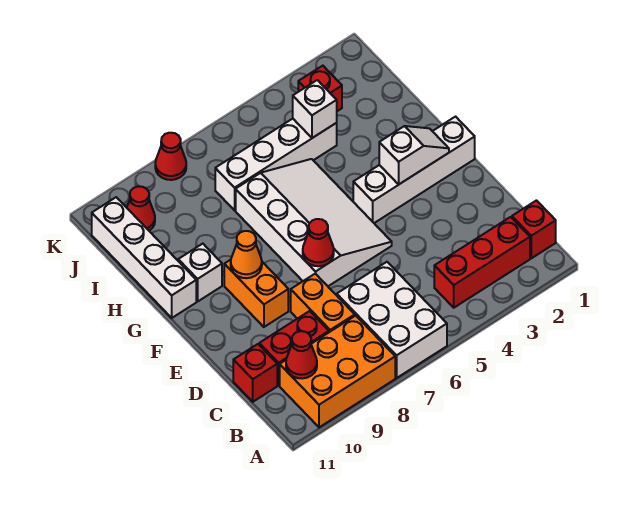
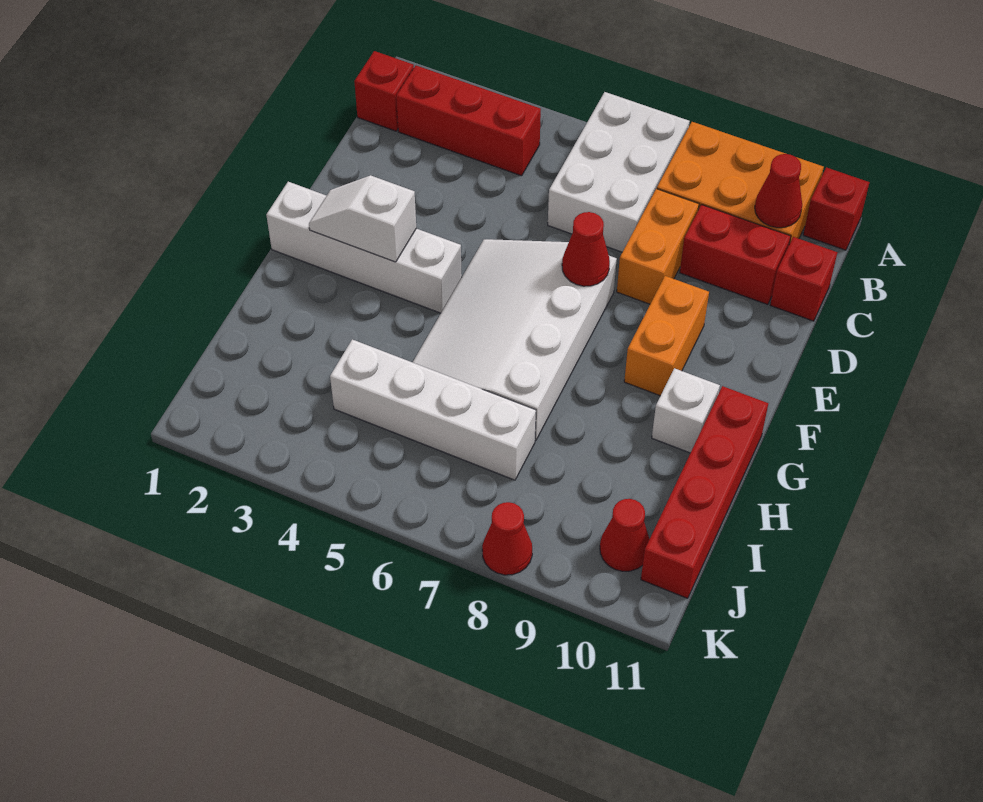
orange cone F9 level 2 -> none
white brick G11:J11 level 1 -> red brick G11:J11 level 1
white brick I4 level 2 -> none
red brick J3 level 1 -> red brick A11 level 1

